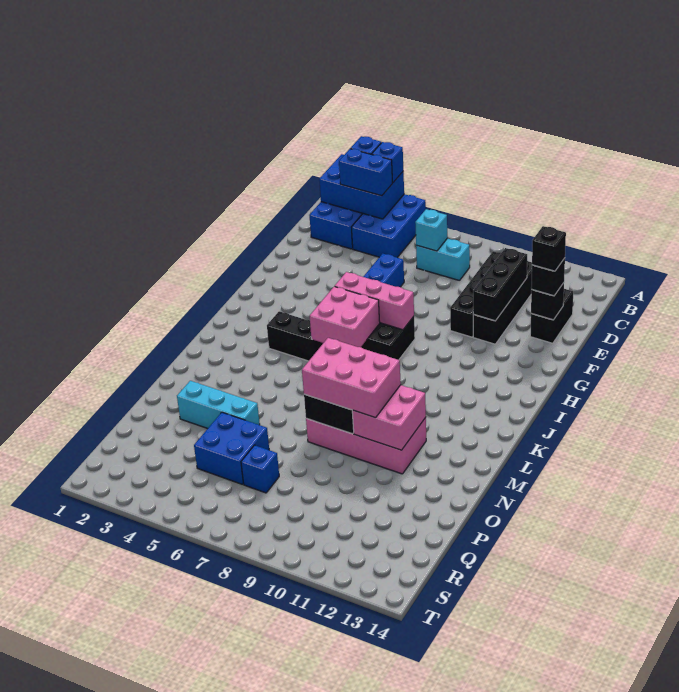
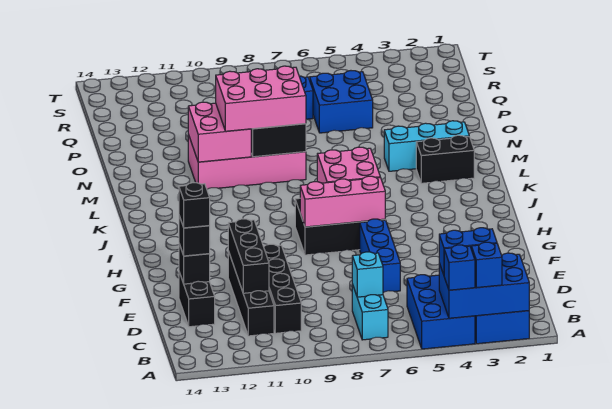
cyan brick C7:C8 level 1 -> cyan brick B7:C7 level 1
black brick J4:J5 level 1 -> black brick L2:L3 level 1
cyan brick O3:O5 level 1 -> cyan brick M2:M4 level 1

